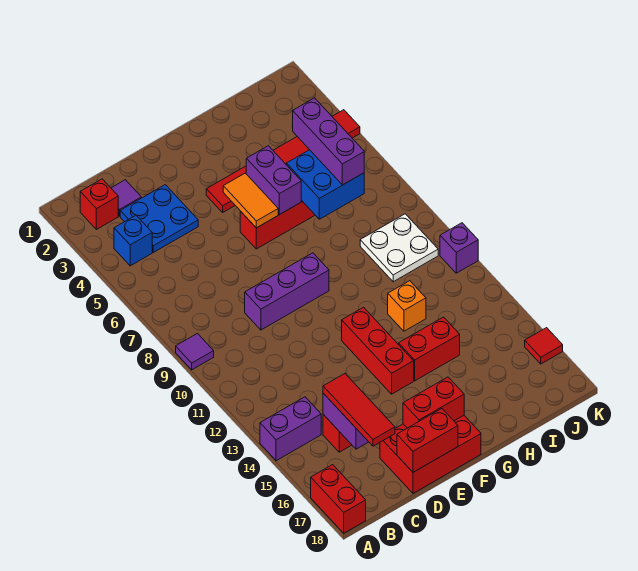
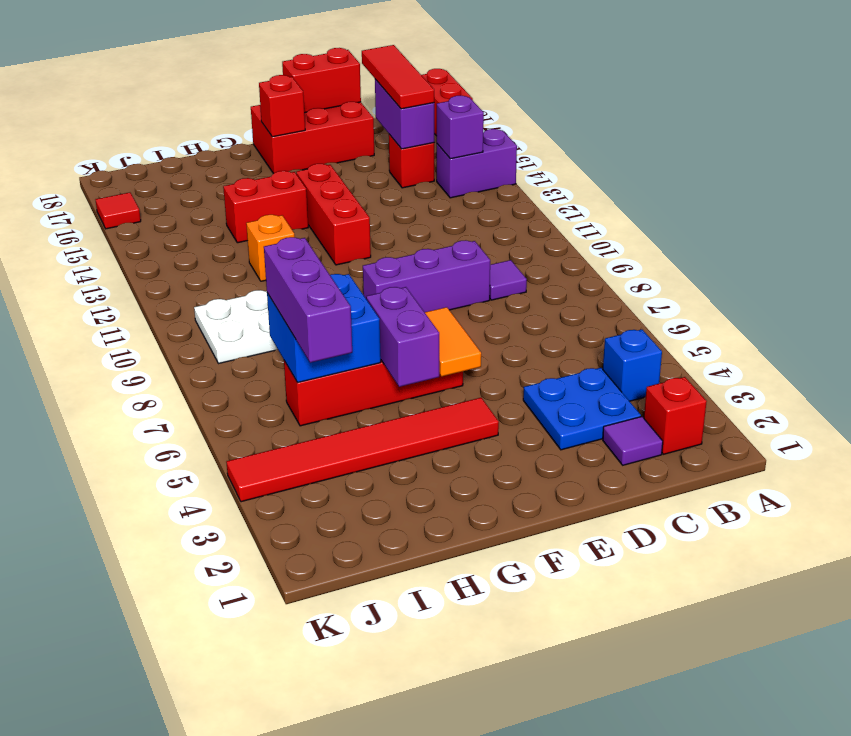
purple tile A9 level 1 -> purple tile C9 level 1
red brick E17:F17 level 2 -> red brick F17 level 2
purple brick K11 level 1 -> purple brick B14 level 2

